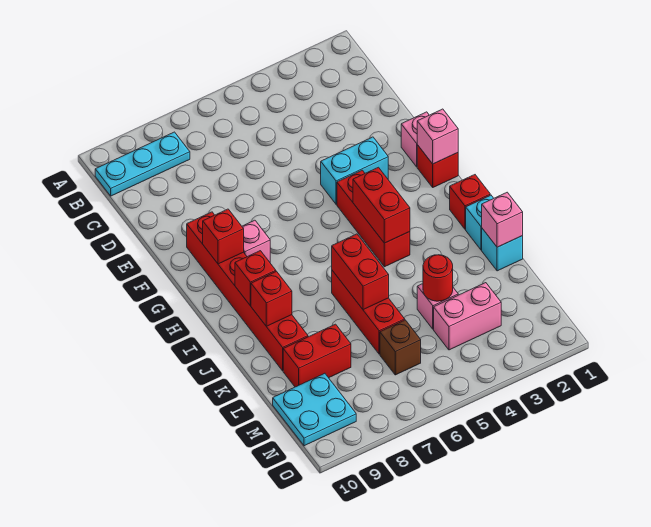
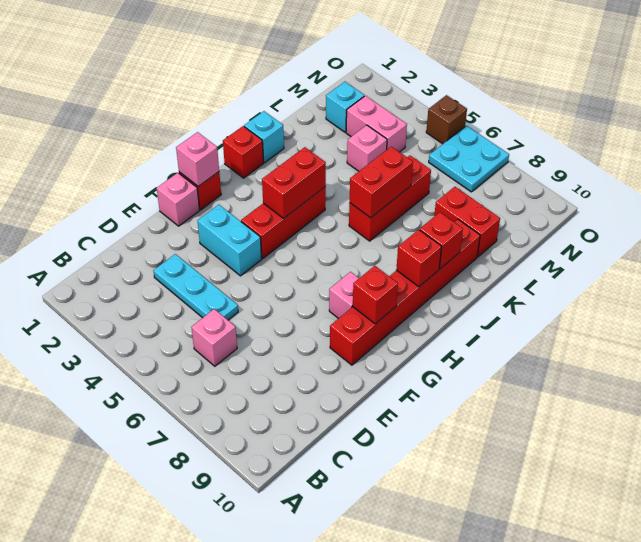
cyan plate B8:B10 level 1 -> cyan plate D3:D5 level 1
cyan brick K1 level 1 -> cyan brick M2 level 1
pink brick K1 level 2 -> pink brick C6 level 1
red round brick L4 level 2 -> none
brown brick M6 level 1 -> brown brick O5 level 1
cyan plate M9:N10 level 1 -> cyan plate N6:O7 level 1

